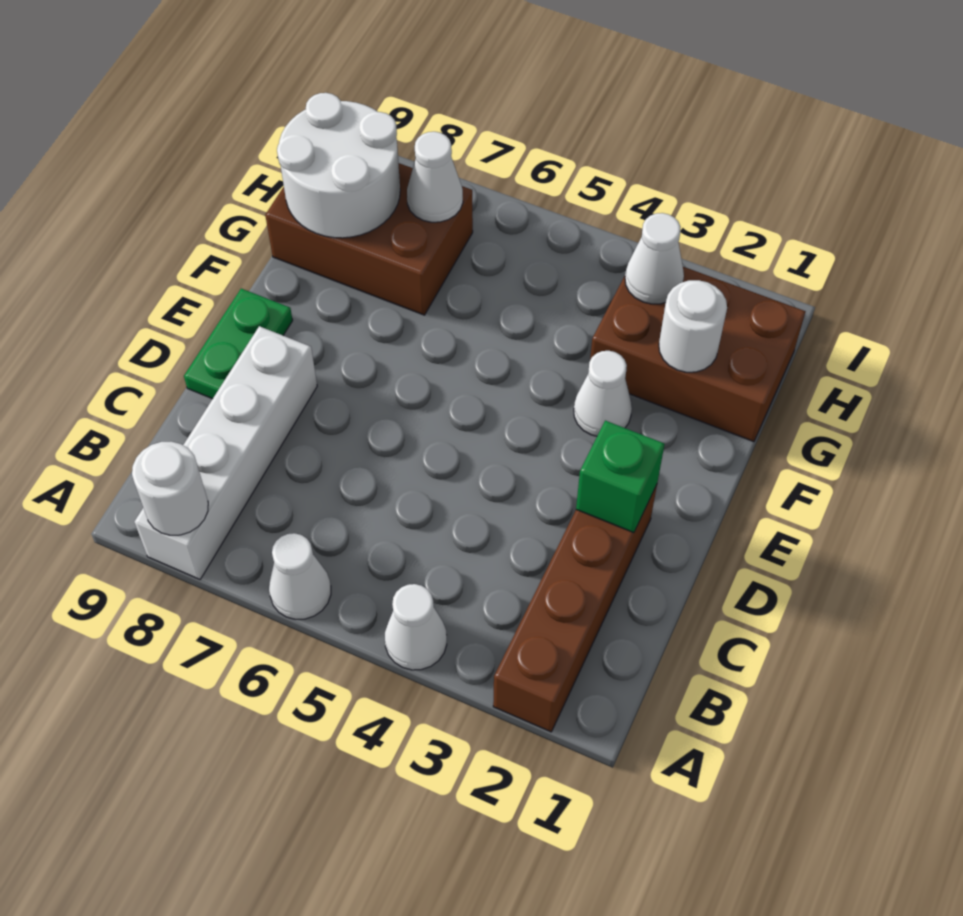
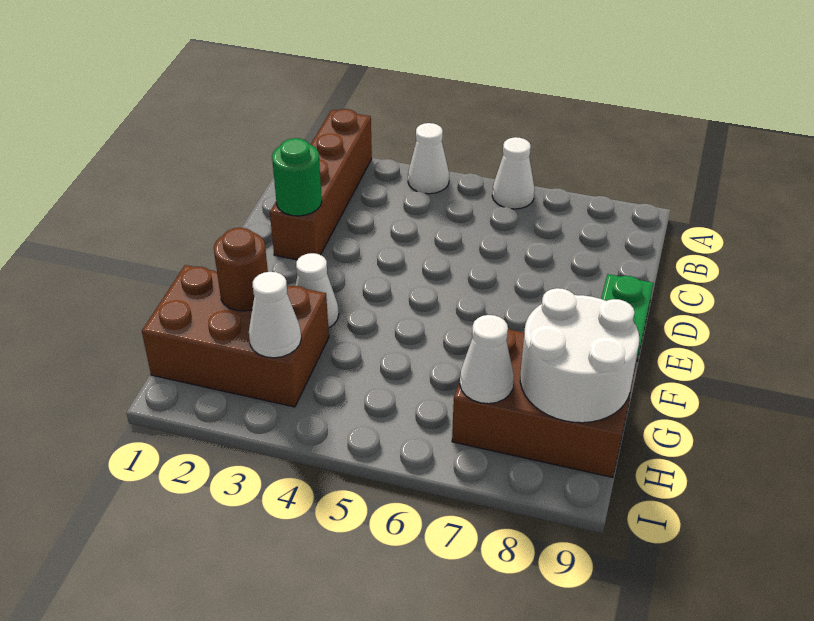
white brick A8:D8 level 1 -> none
white round brick A8 level 2 -> none
green brick D2 level 2 -> green round brick D2 level 2
white round brick G2 level 2 -> brown round brick G2 level 2

